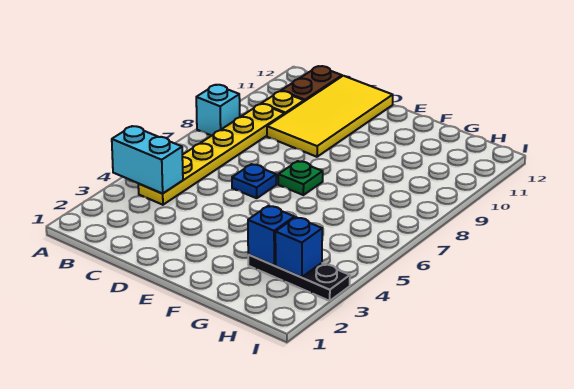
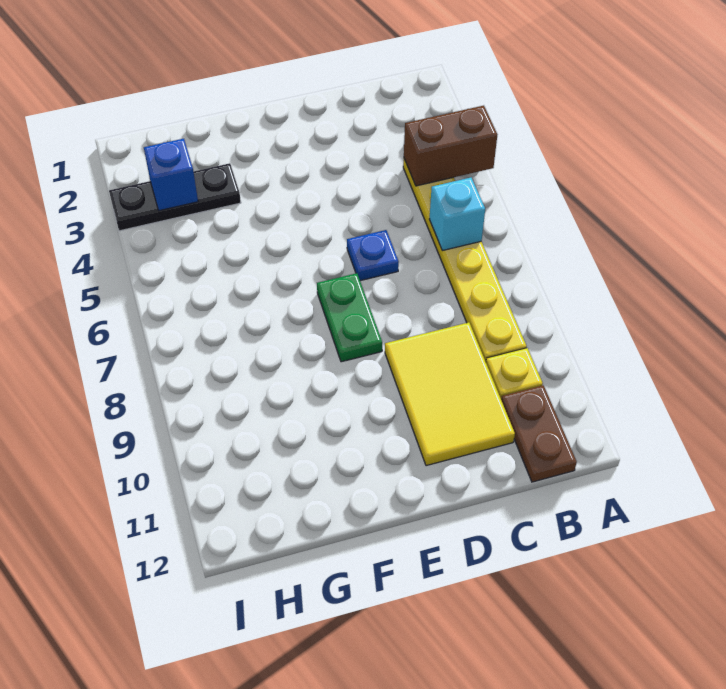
cyan brick A4:B4 level 2 -> brown brick A4:B4 level 2
cyan brick A8 level 1 -> cyan brick B6 level 2
yellow tile C9:D12 level 1 -> yellow tile C9:D11 level 1
green plate E7 level 1 -> green plate E7:E8 level 1
blue brick G3 level 2 -> none

